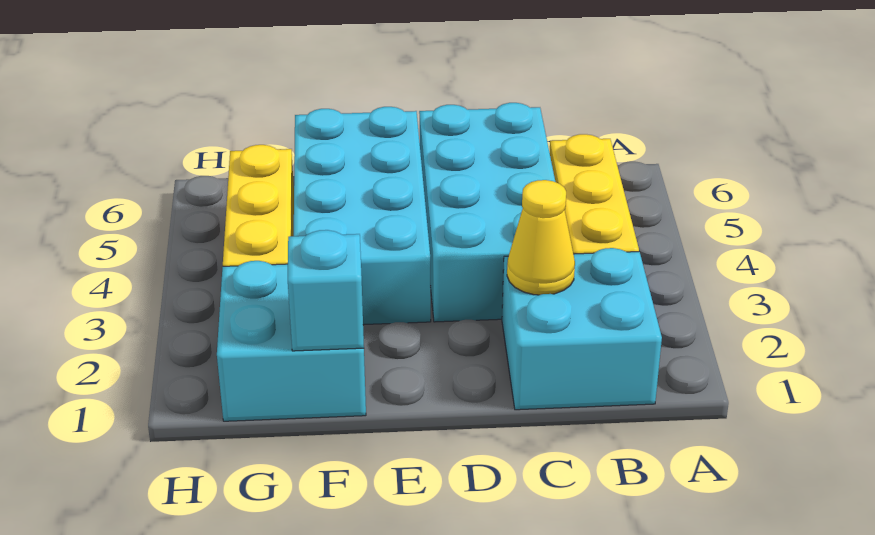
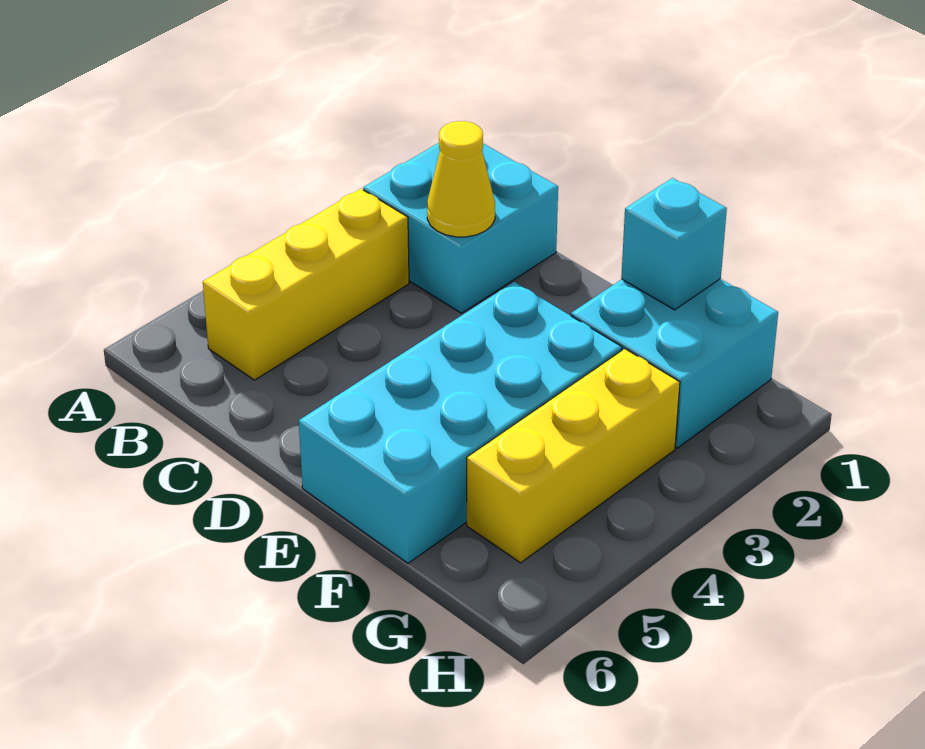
cyan brick C3:D6 level 1 -> none

